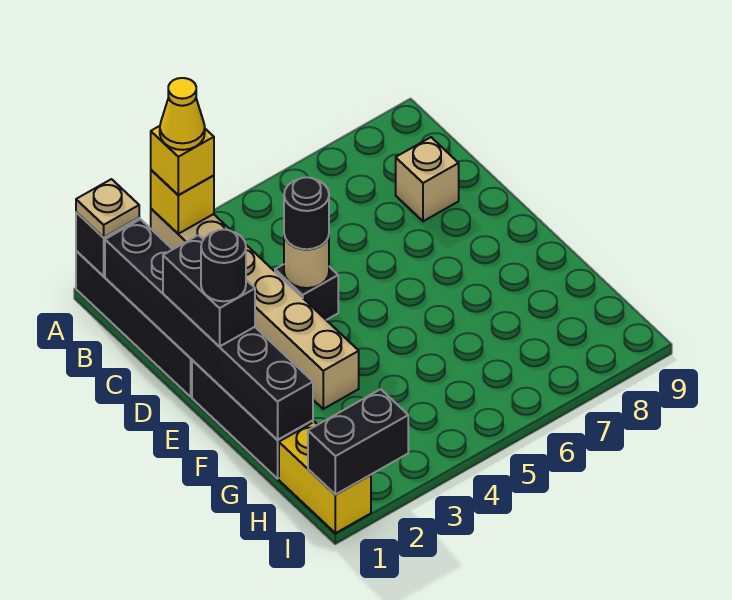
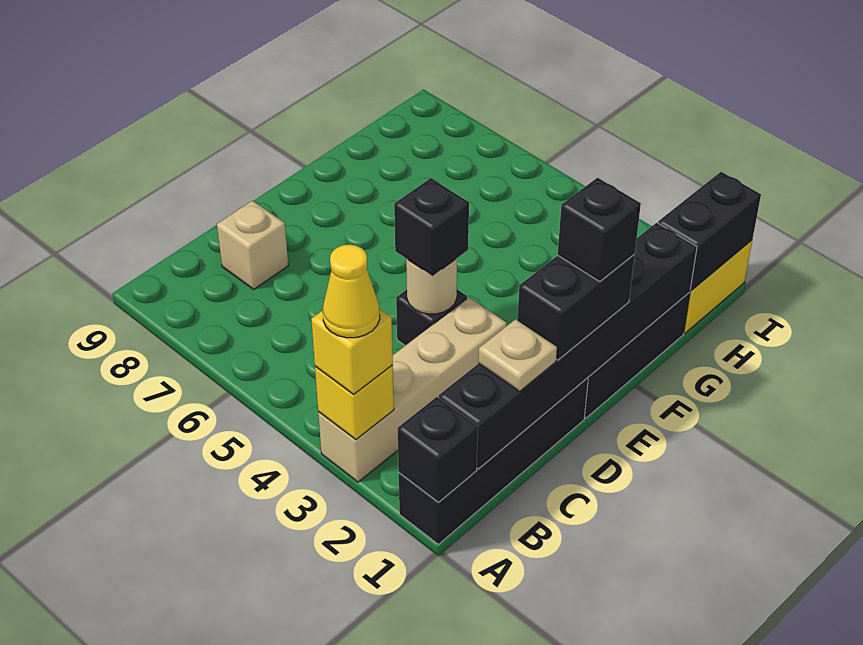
tan plate A1 level 3 -> tan plate C1 level 3
tan brick A3:F3 level 1 -> tan brick A3:D3 level 1
black round brick D4 level 3 -> black brick D4 level 3
black round brick E1 level 4 -> black brick E1 level 4
black brick I1:I2 level 2 -> black brick H1:I1 level 2

